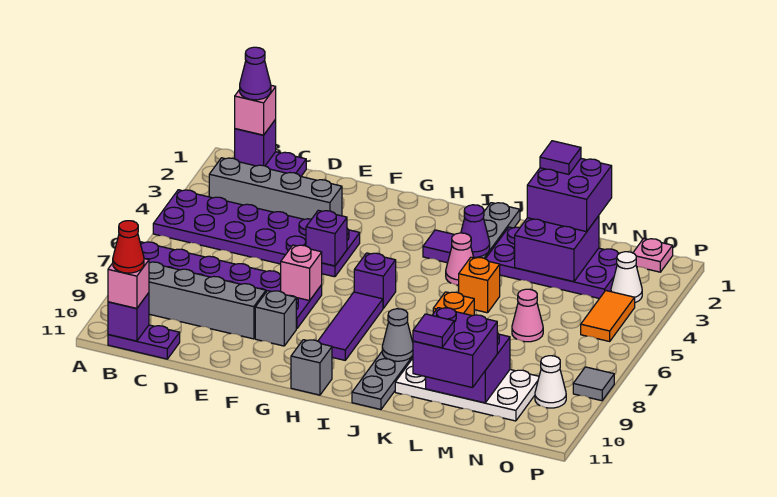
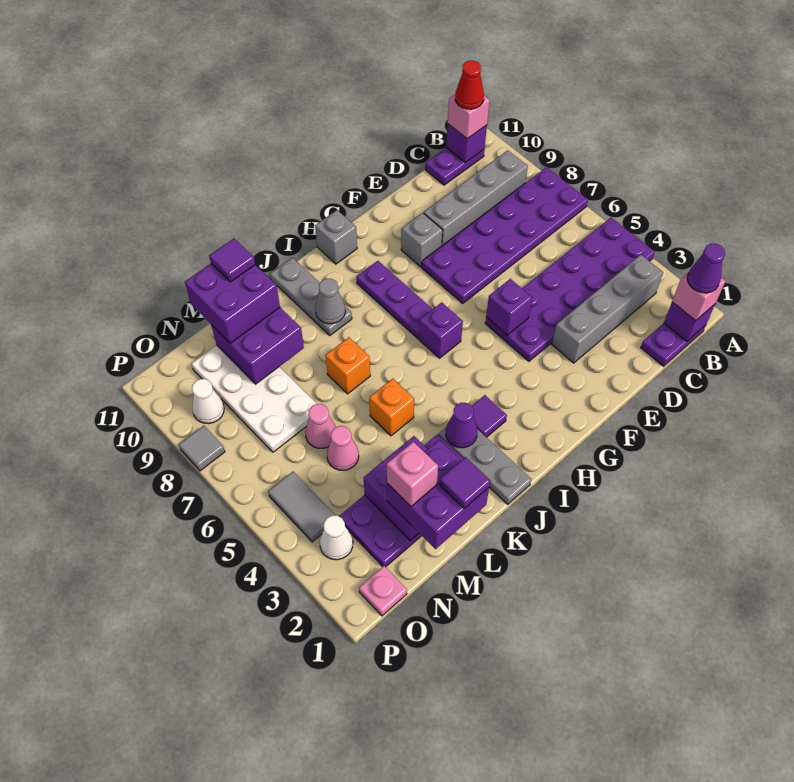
pink brick F7 level 2 -> pink brick M2 level 4
purple tile H7:H9 level 1 -> purple plate H7:H9 level 1
pink cone J4 level 1 -> pink cone M5 level 1
white plate K9:N10 level 1 -> white plate M7:N10 level 1
orange tile O4:O5 level 1 -> grey tile O4:O5 level 1

